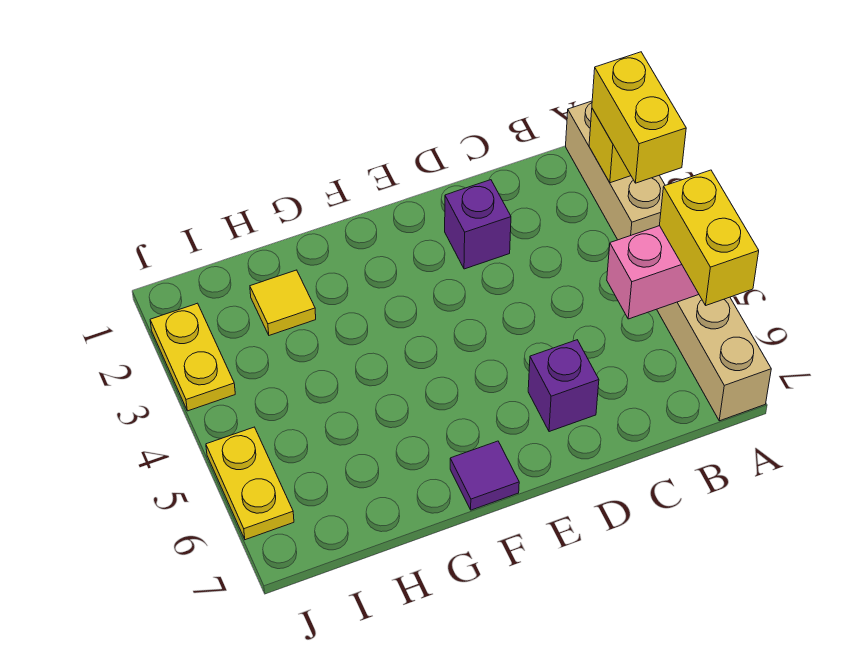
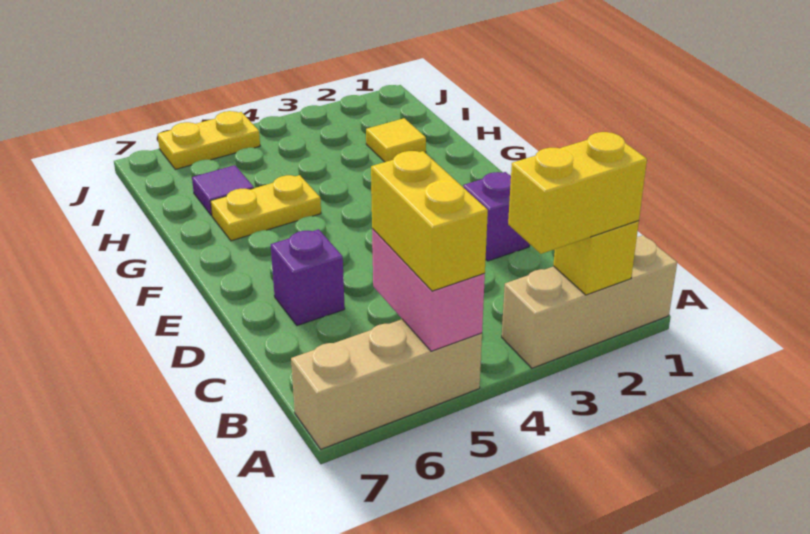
yellow brick A5:A6 level 3 -> yellow brick A5:B5 level 3
purple tile F7 level 1 -> purple tile H6 level 1
yellow plate J2:J3 level 1 -> yellow plate G5:G6 level 1

